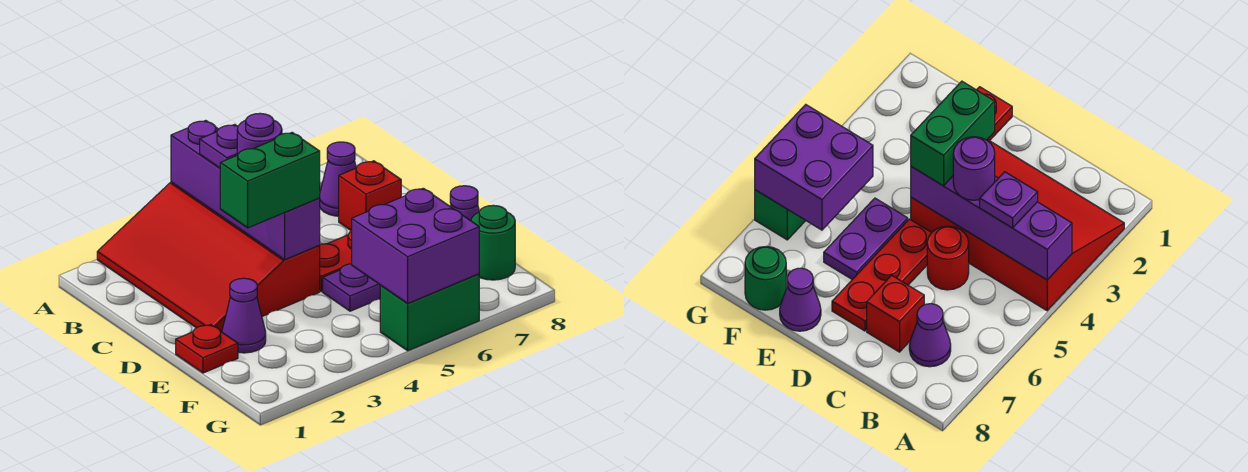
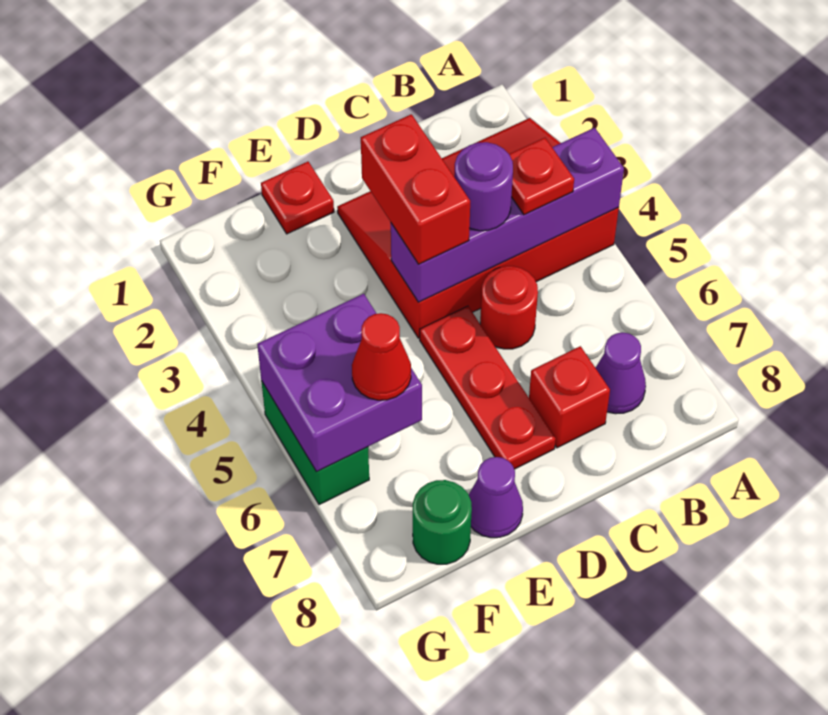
purple plate B4 level 3 -> red plate B4 level 3
green brick D3:D4 level 3 -> red brick D3:D4 level 3
purple cone E2 level 1 -> none
purple plate E5:E6 level 1 -> none
none -> red cone F6 level 3

